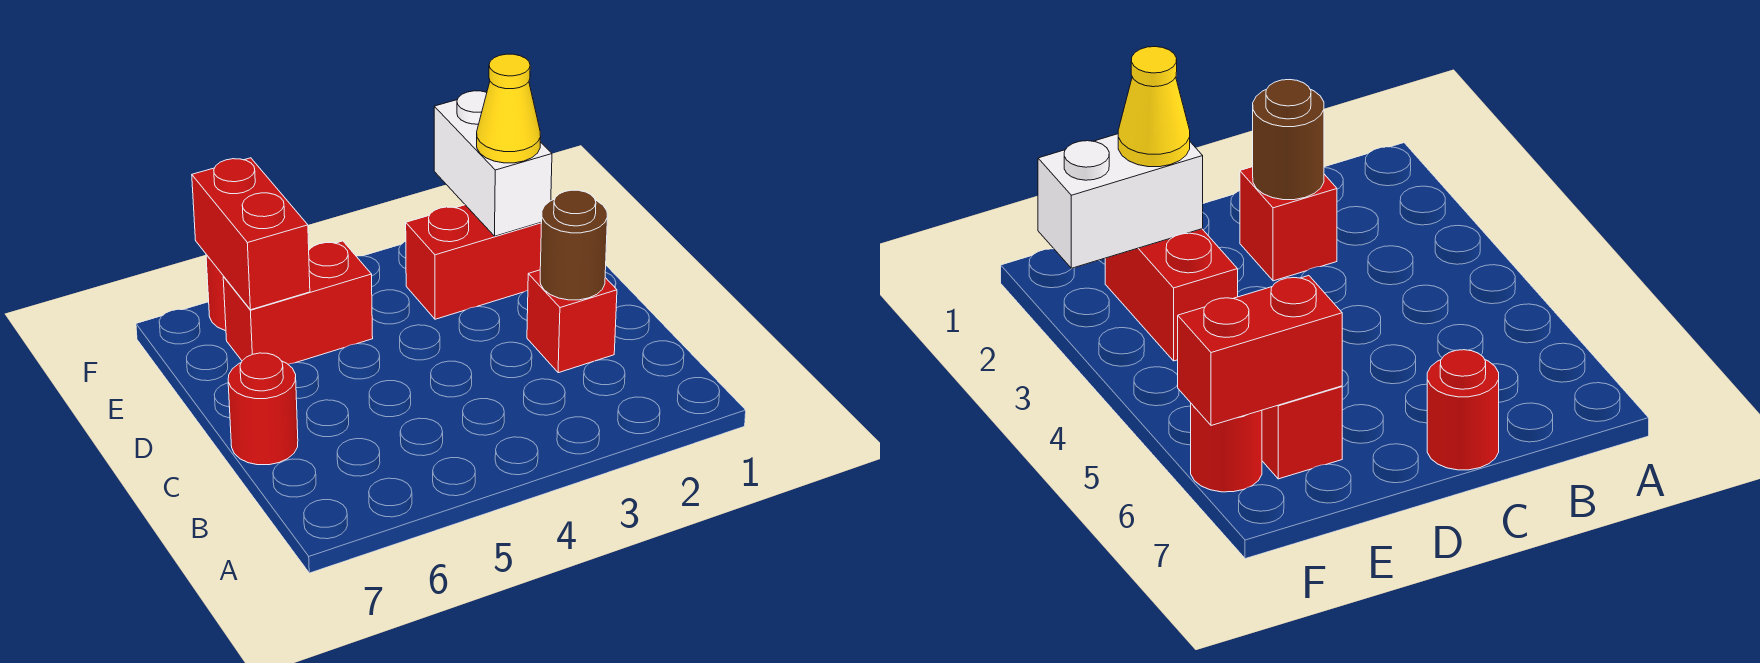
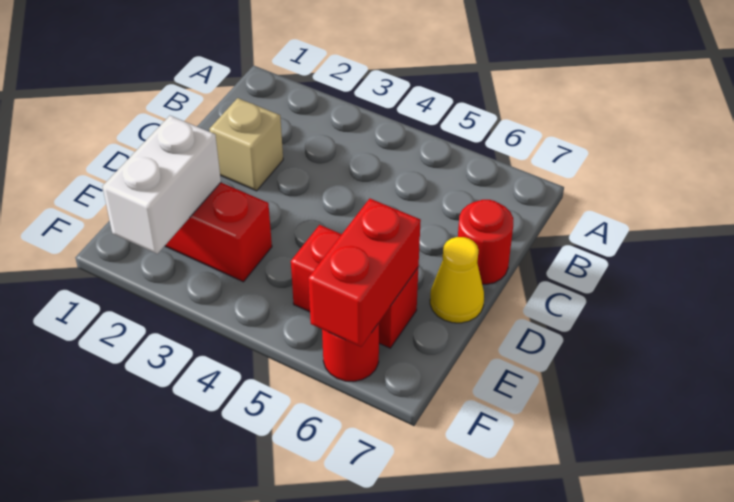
red brick C2 level 1 -> tan brick C2 level 1
brown round brick C2 level 2 -> none
yellow cone E2 level 3 -> yellow cone D7 level 1

